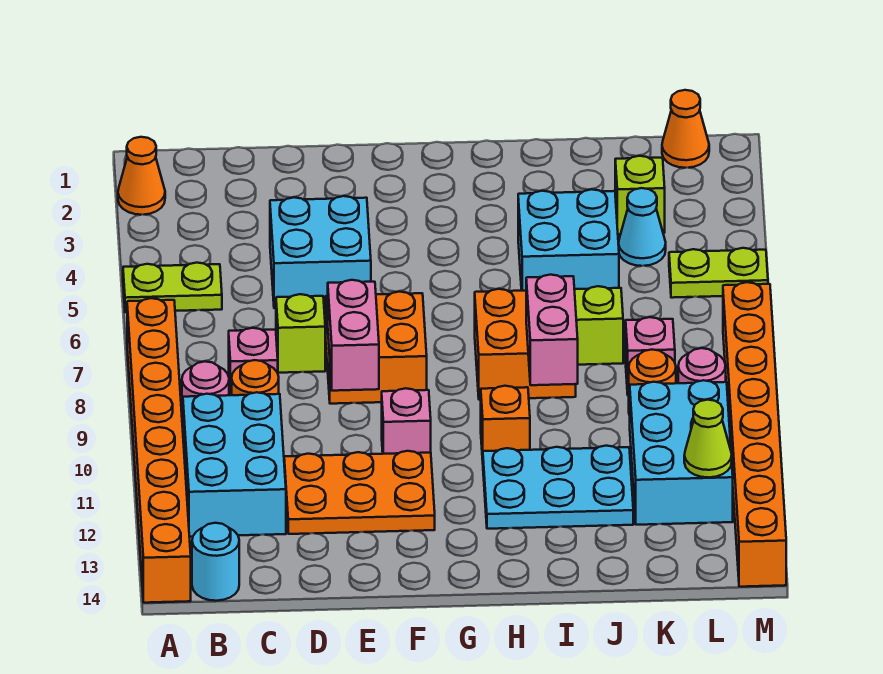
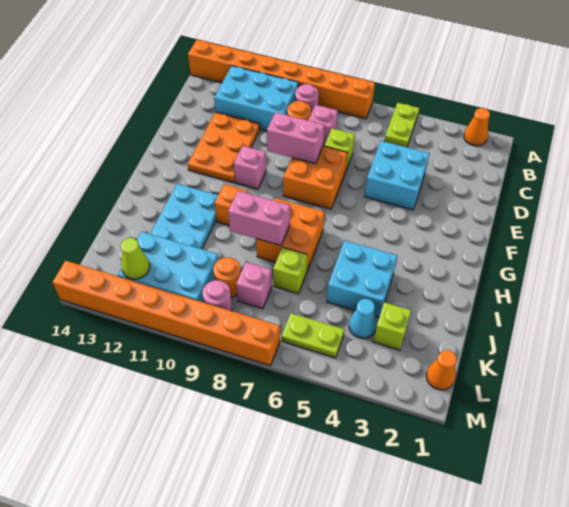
cyan round brick B14 level 1 -> none
lime plate L5:M5 level 1 -> lime plate L5:L6 level 1

